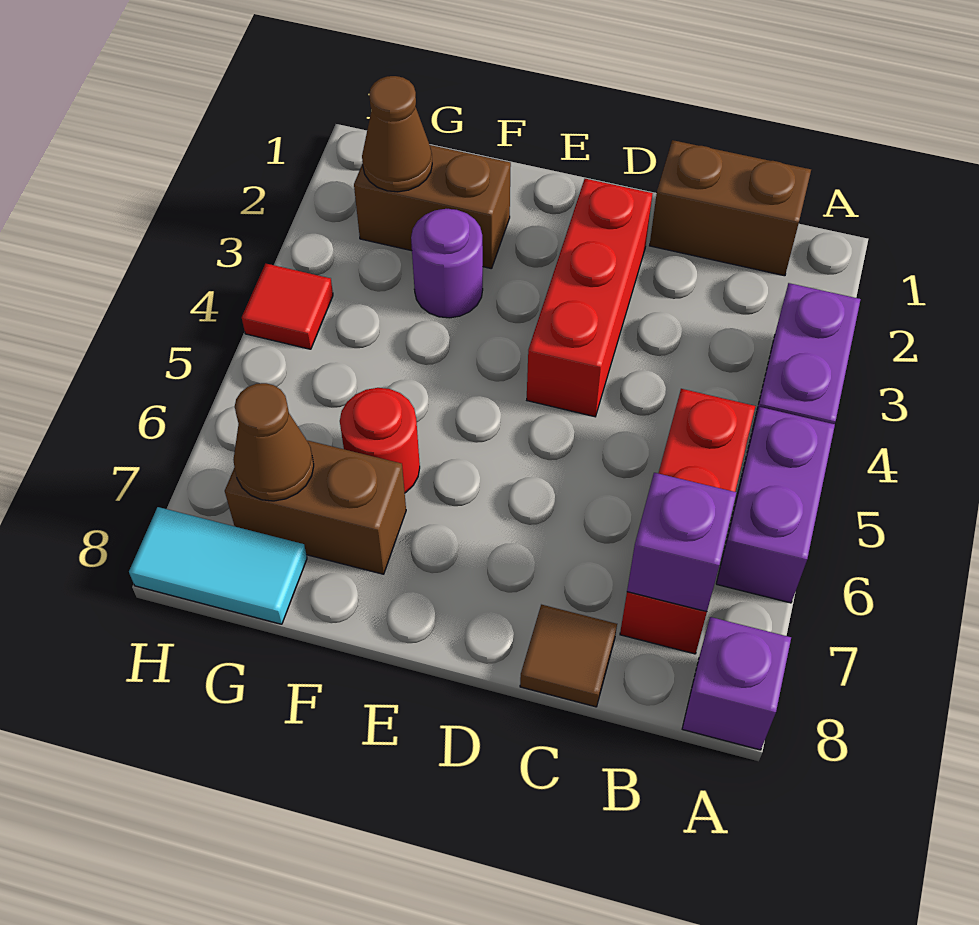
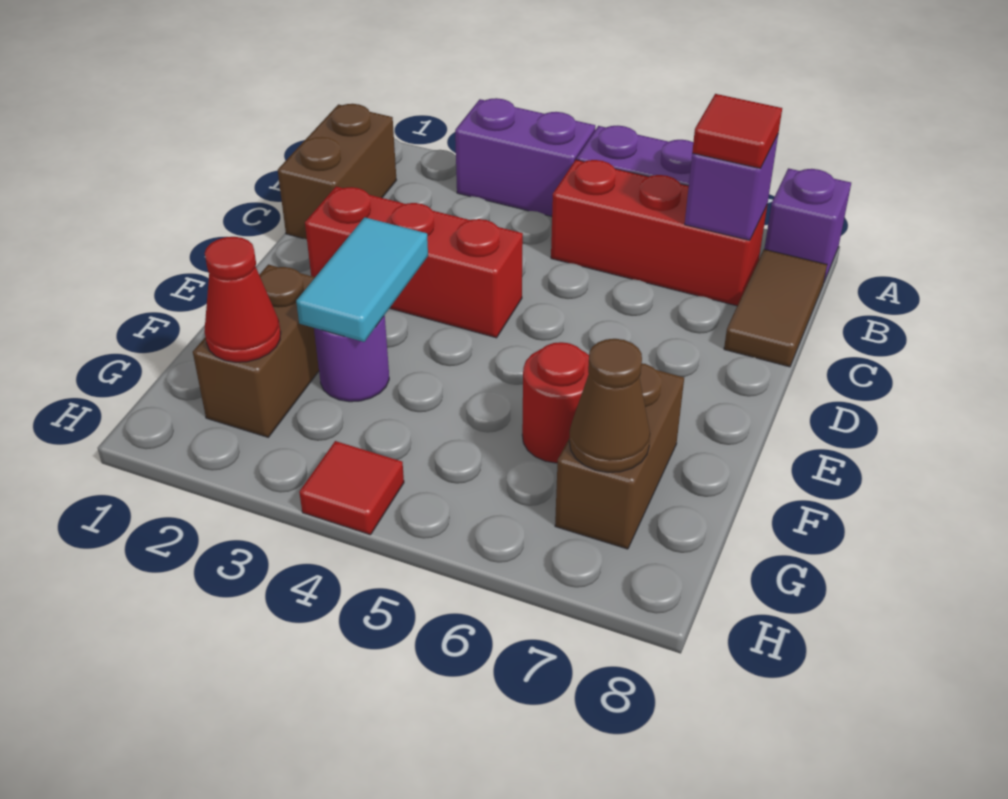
none -> red tile B7 level 3
brown tile C8 level 1 -> brown tile B8:C8 level 1
brown cone G2 level 2 -> red cone G2 level 2
cyan tile G8:H8 level 1 -> cyan tile E3:F3 level 2

